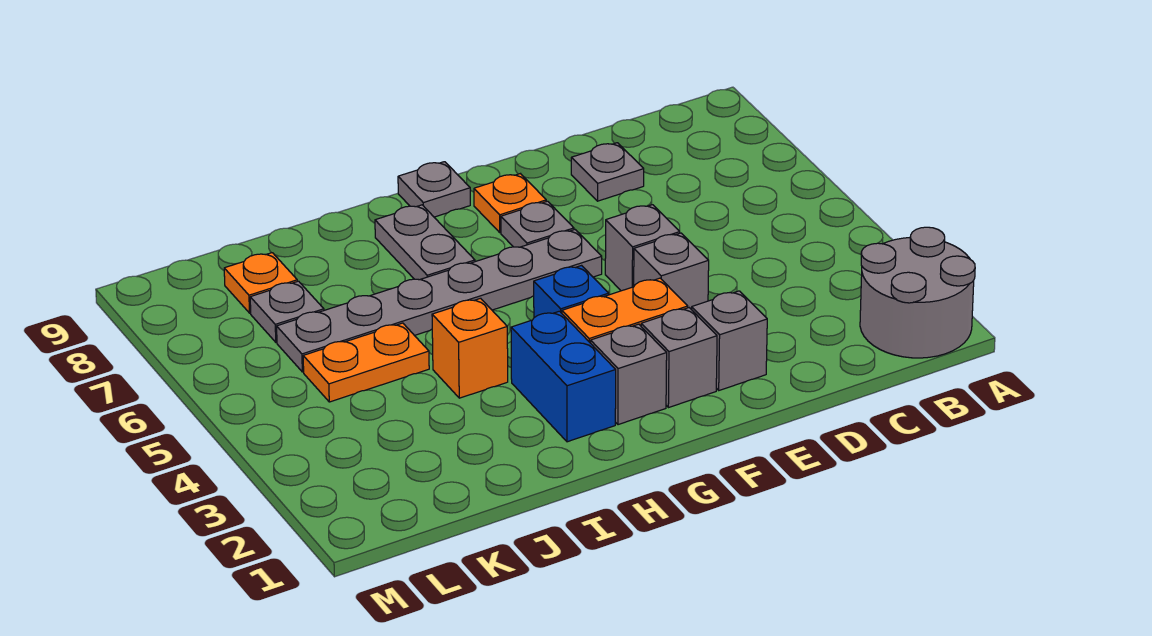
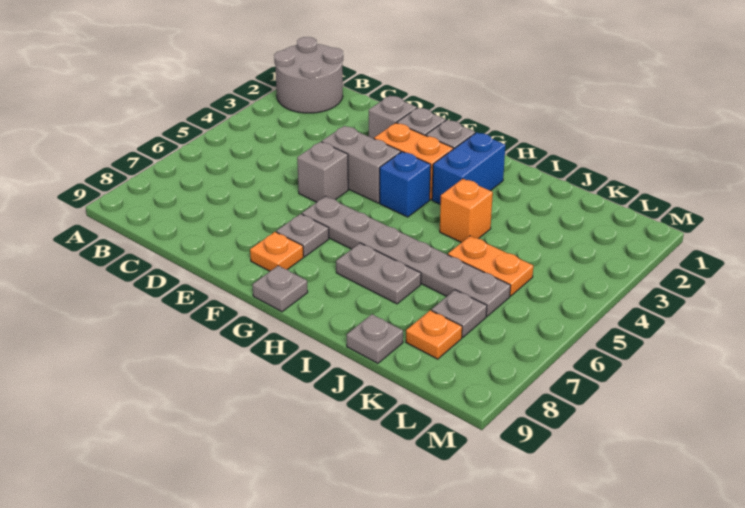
grey plate D8 level 1 -> grey plate J9 level 1
grey brick E4 level 1 -> grey brick E4:F4 level 1
grey plate H7:H8 level 1 -> grey plate H7:I7 level 1

